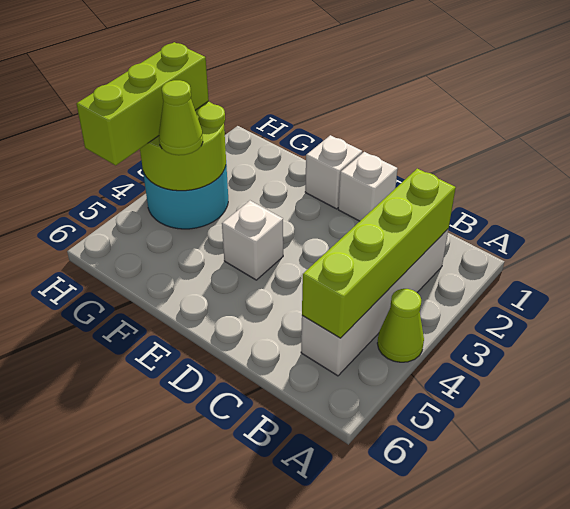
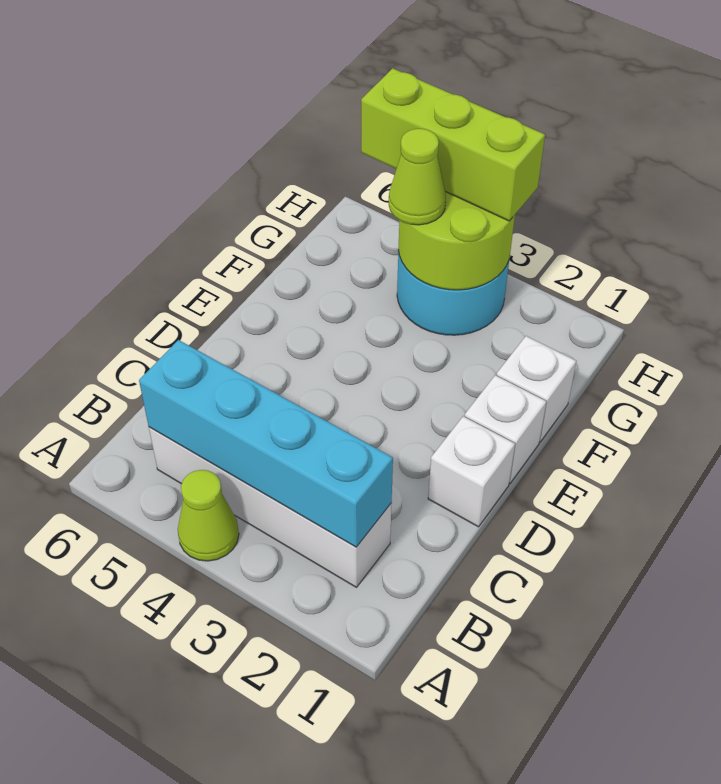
lime brick B2:B5 level 2 -> cyan brick B2:B5 level 2
white brick E4 level 1 -> white brick F1 level 1

